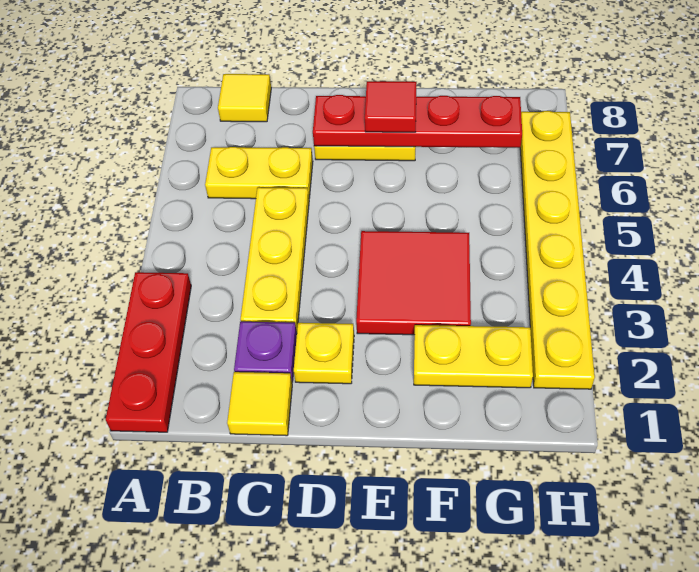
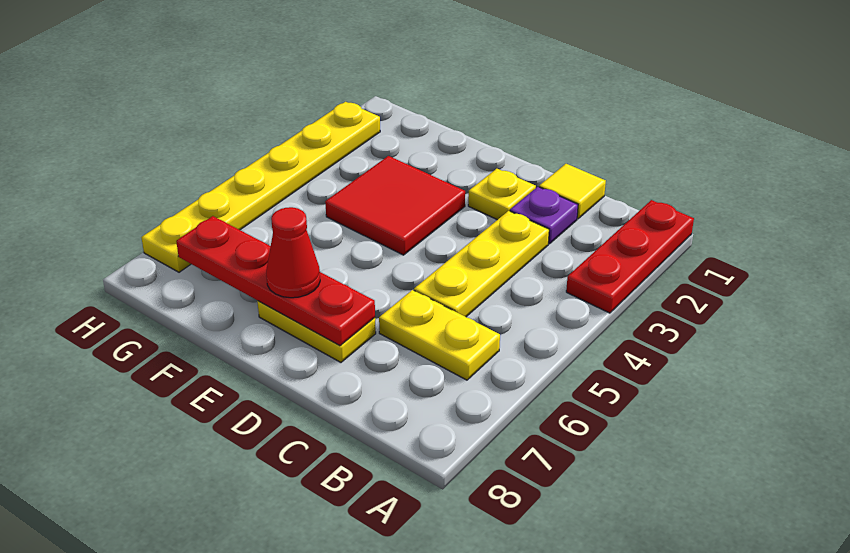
yellow tile B8 level 1 -> none
red tile E7 level 3 -> red cone E7 level 3
yellow plate F2:G2 level 1 -> none

